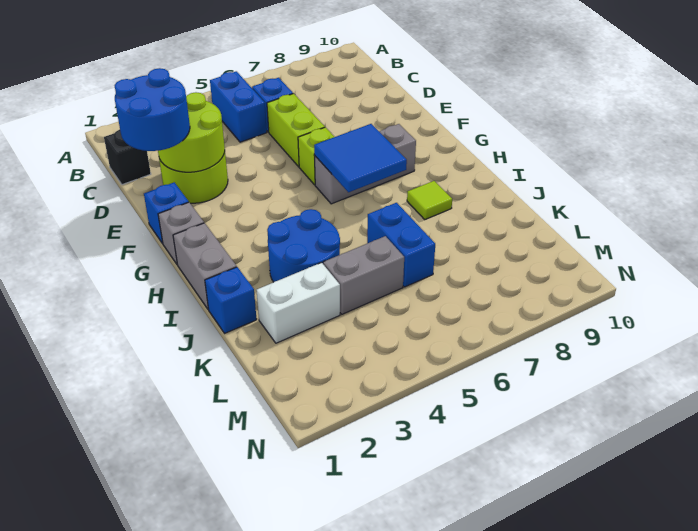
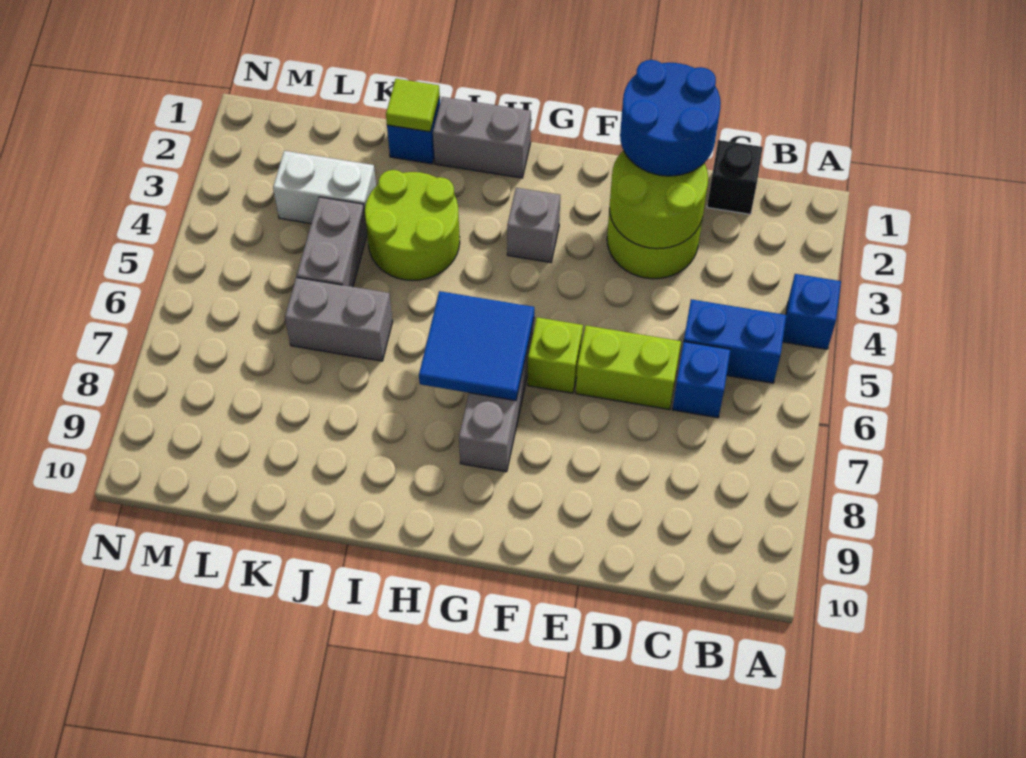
blue brick F1 level 1 -> blue brick A4 level 1
grey brick G1 level 1 -> grey brick G3 level 1
blue round brick I3:J4 level 1 -> lime round brick I3:J4 level 1
lime tile I8 level 1 -> lime tile J1 level 2
blue brick J6:K6 level 1 -> grey brick J6:K6 level 1
white brick K2:K3 level 1 -> white brick K3:L3 level 1

